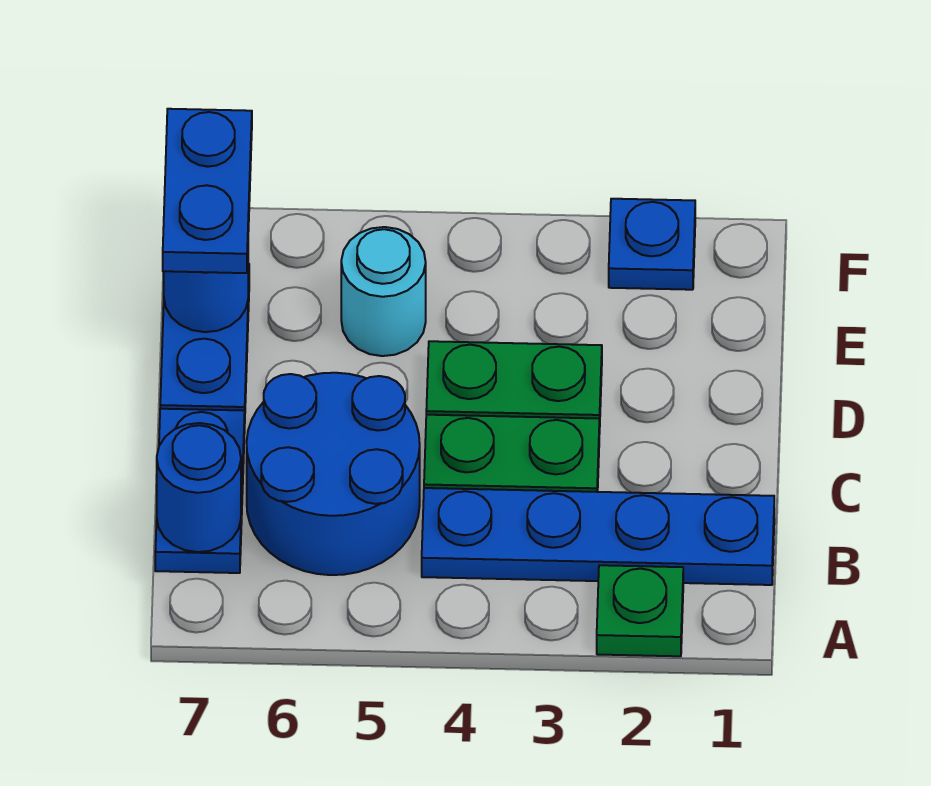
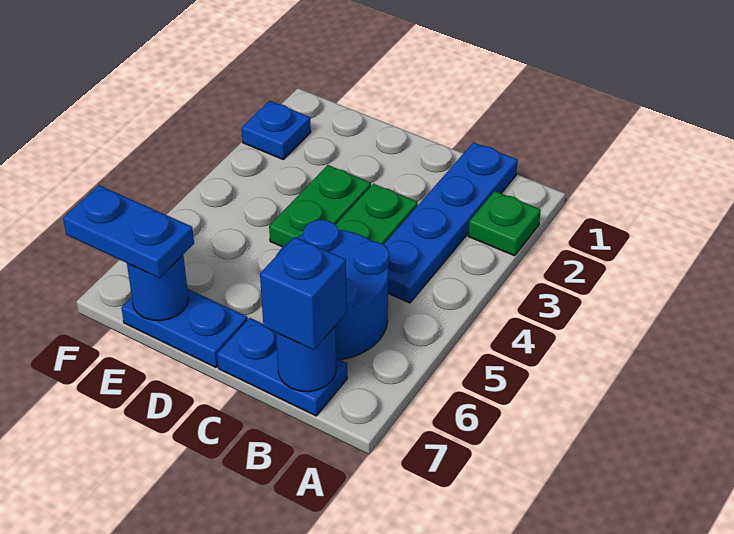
none -> blue brick B7 level 3
cyan round brick E5 level 1 -> none

